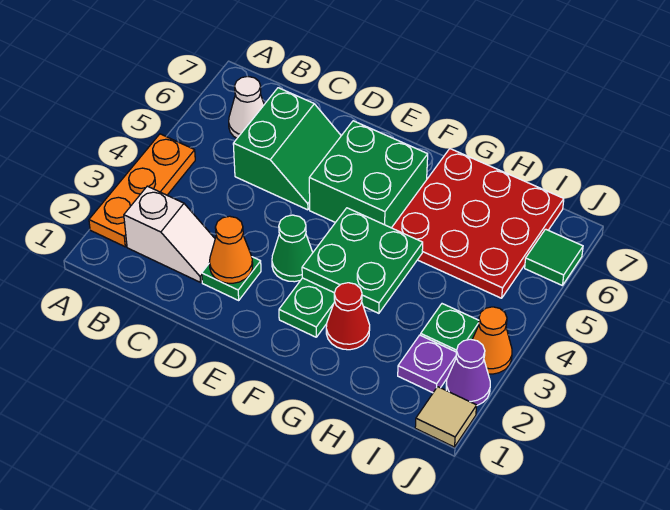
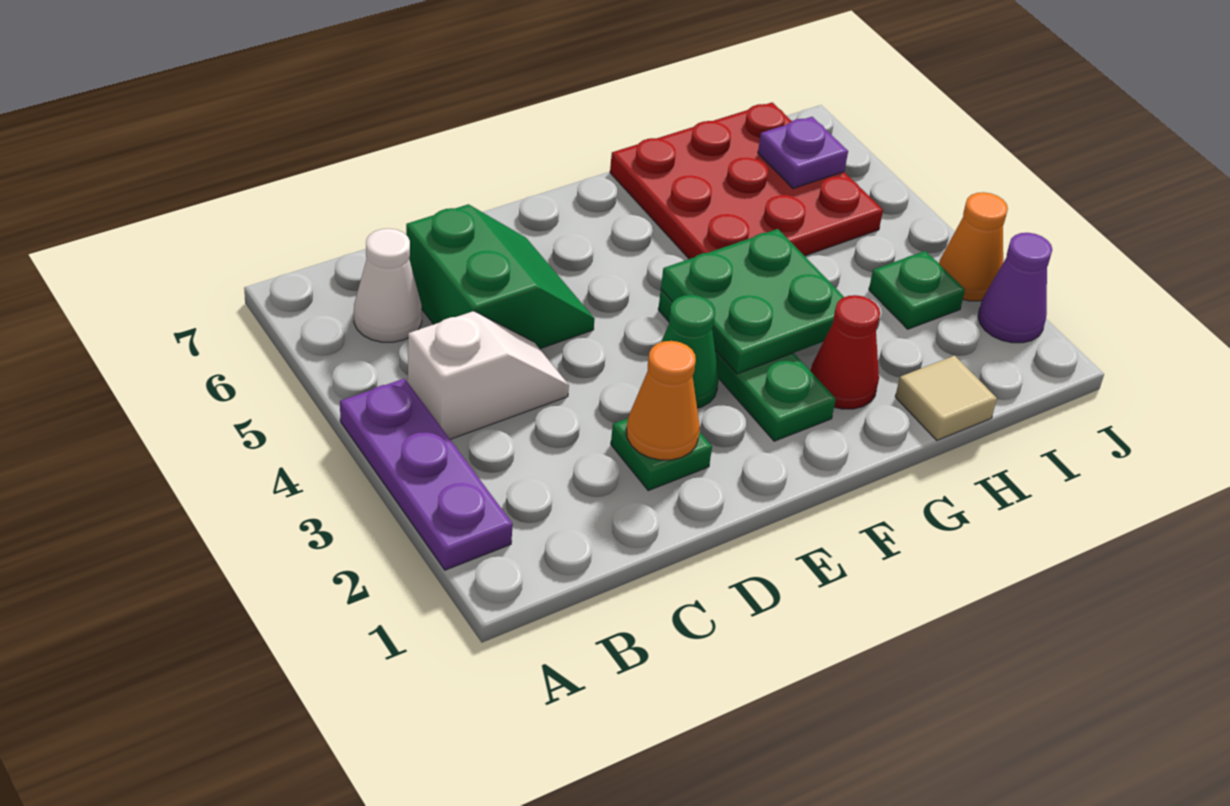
orange plate A2:A4 level 1 -> purple plate A2:A4 level 1
white slope B2:C2 level 1 top B -> white slope B4:C4 level 1 top B
green brick E5:F6 level 1 -> none
purple plate I2 level 1 -> purple plate I6 level 2
tan tile J1 level 1 -> tan tile H1 level 1
green tile J6 level 1 -> none

